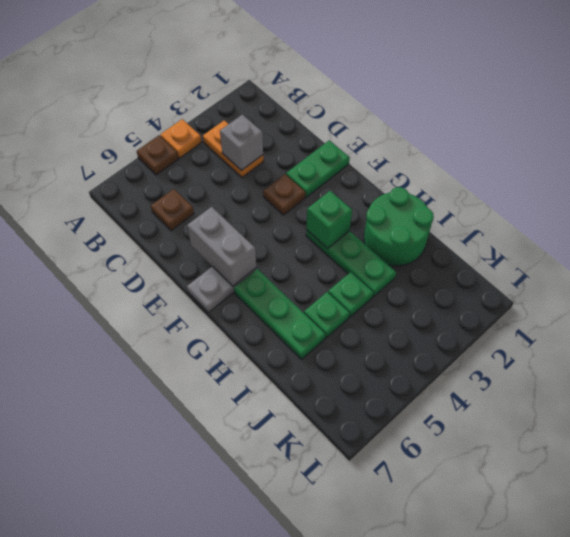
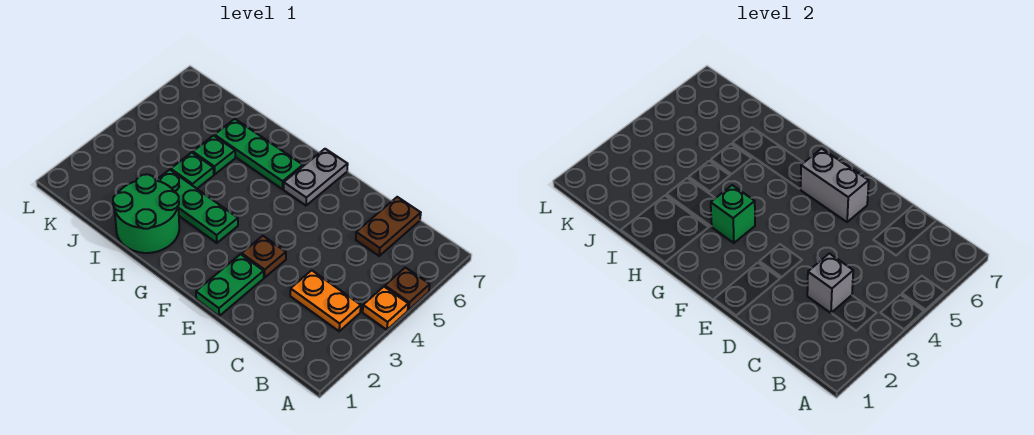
brown plate C6 level 1 -> brown plate C6:C7 level 1

